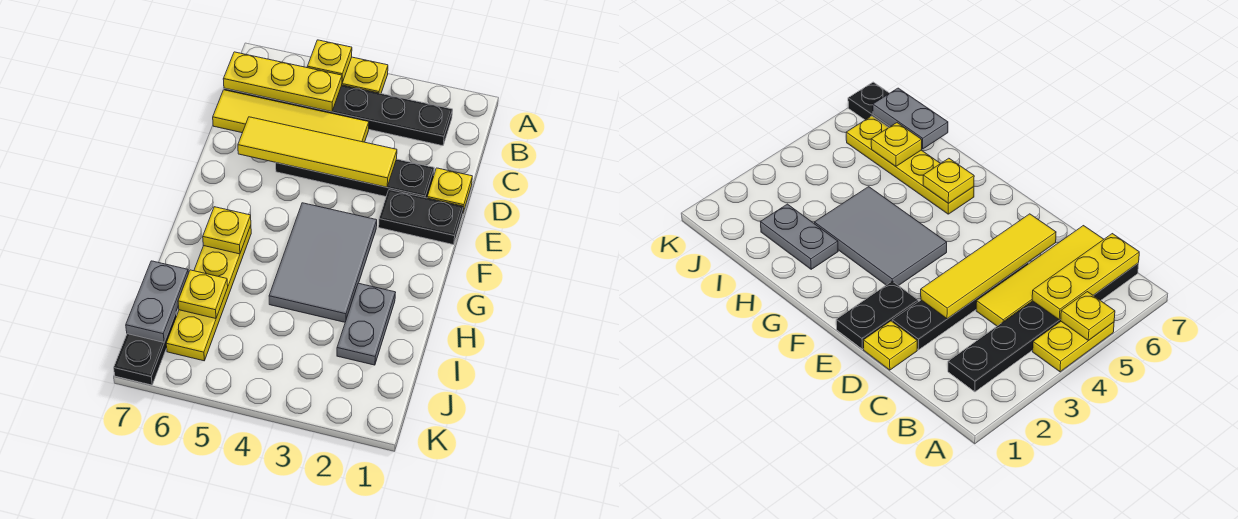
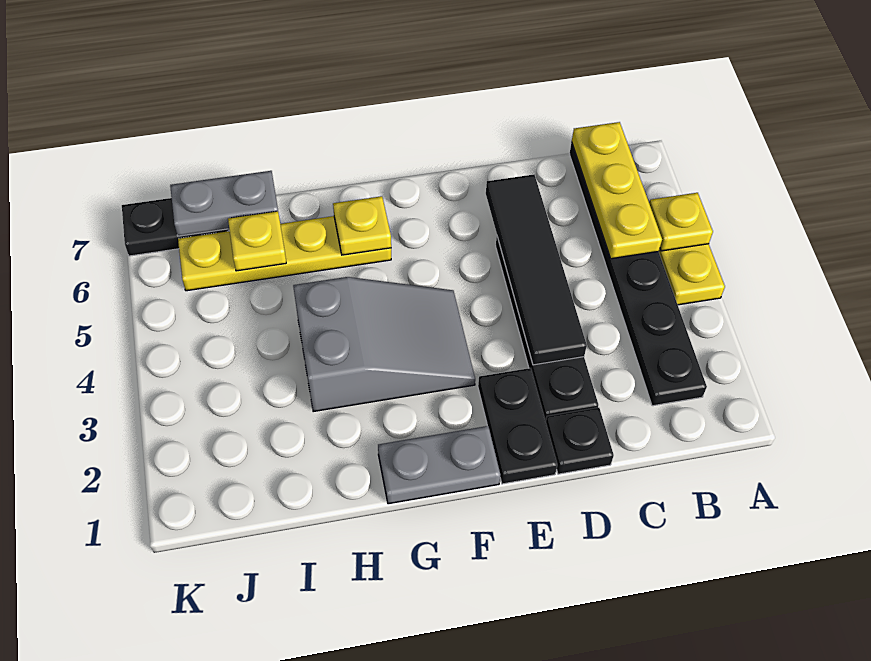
yellow tile C4:C7 level 1 -> none
yellow plate D1 level 1 -> black plate D1 level 1
yellow tile D3:D6 level 2 -> black tile D3:D6 level 2
grey tile F3:H4 level 1 -> grey slope F3:H4 level 1 top H
grey plate H2:I2 level 1 -> grey plate F1:G1 level 1

